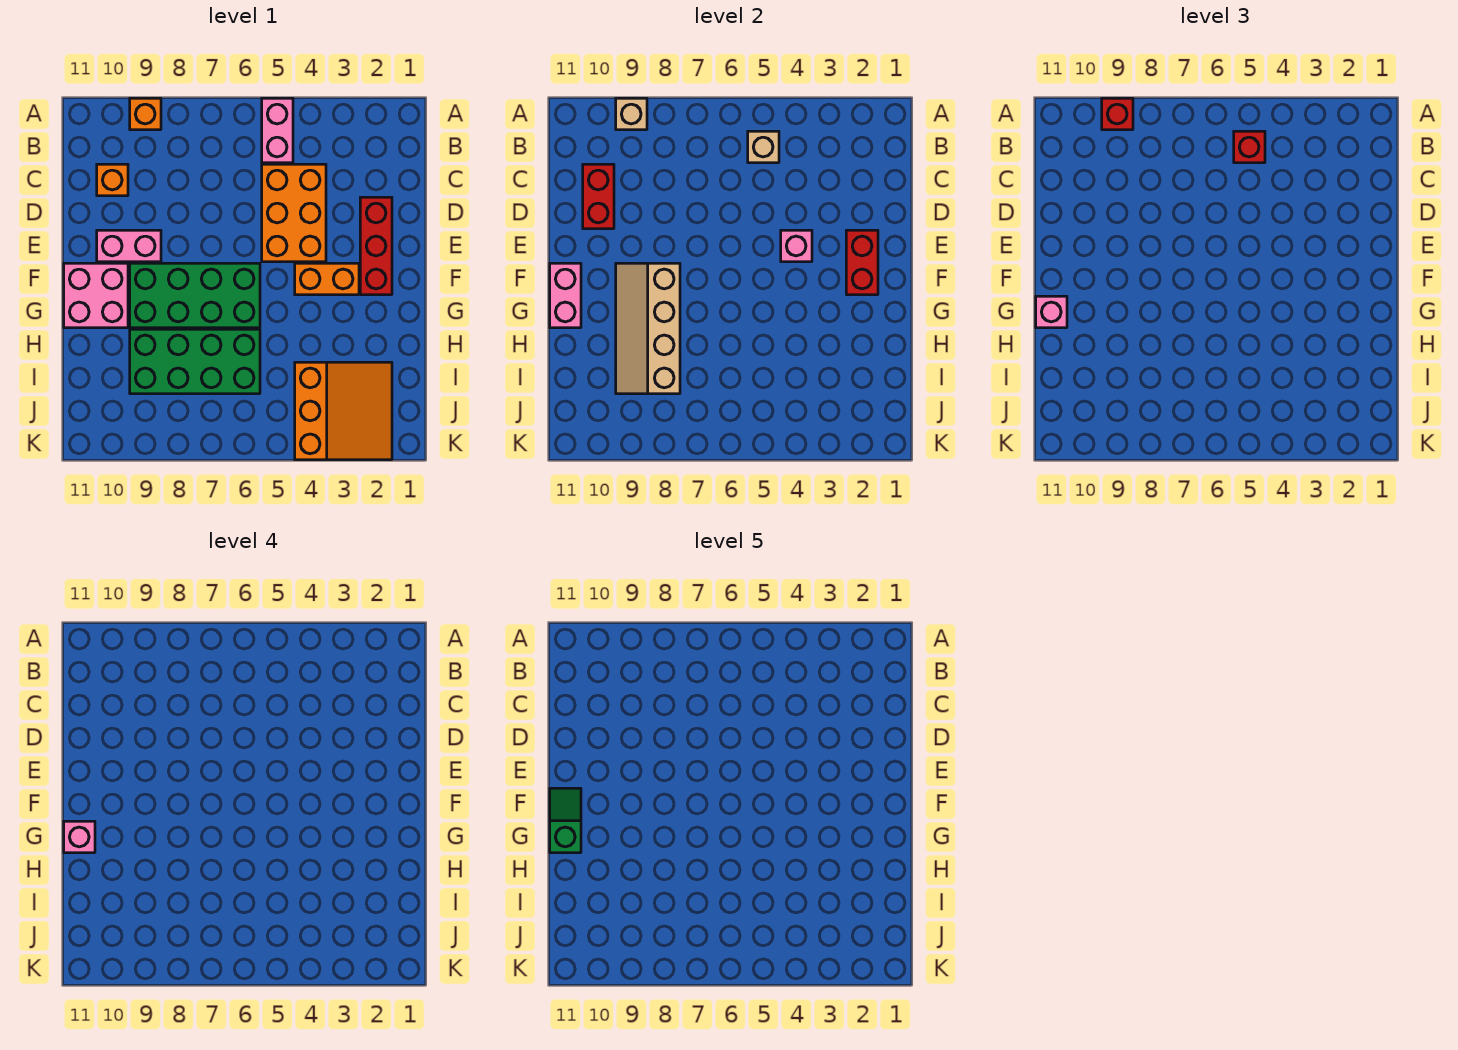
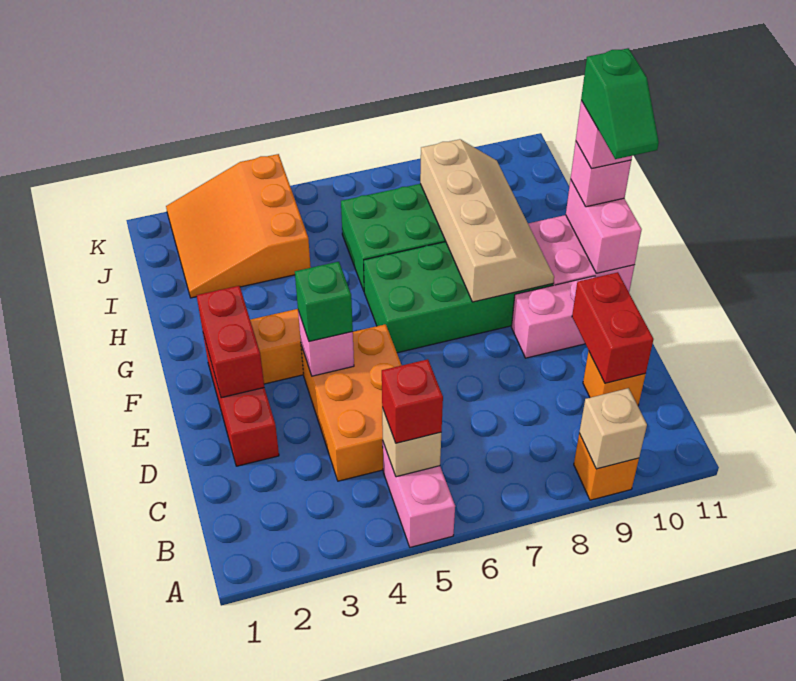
red brick A9 level 3 -> none
none -> green brick E4 level 3

